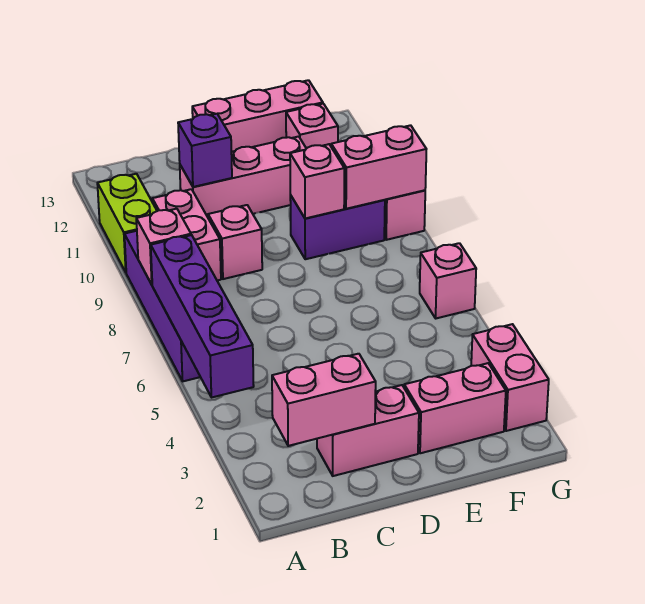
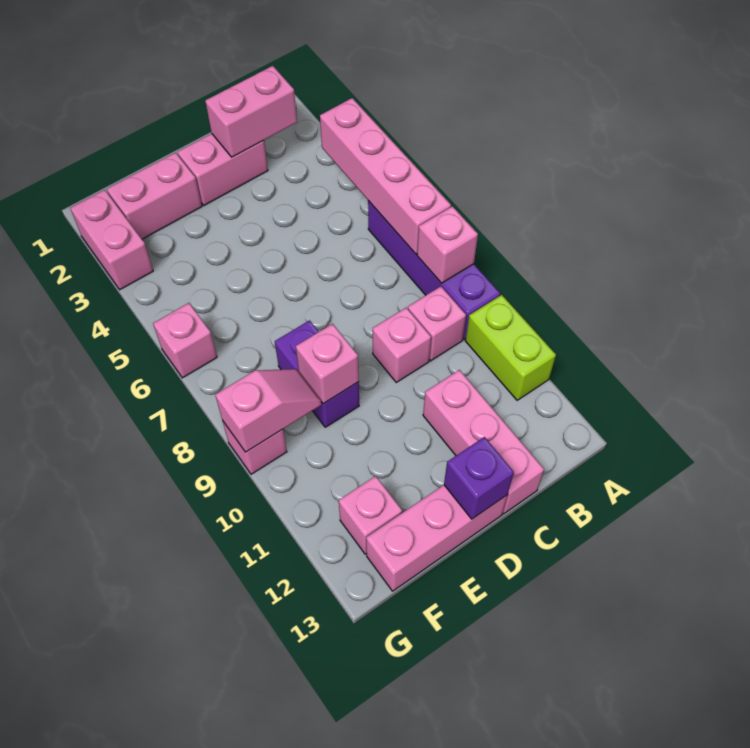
purple brick A4:A7 level 2 -> pink brick A4:A7 level 2
pink brick B9:B10 level 1 -> pink brick B9 level 1
pink brick C11:E11 level 1 -> pink brick C11:C13 level 1
purple brick C11 level 2 -> purple brick D13 level 2
purple brick E9:F9 level 1 -> purple brick E8:E9 level 1
pink brick F9:G9 level 2 -> pink slope F9:G9 level 2 top G

